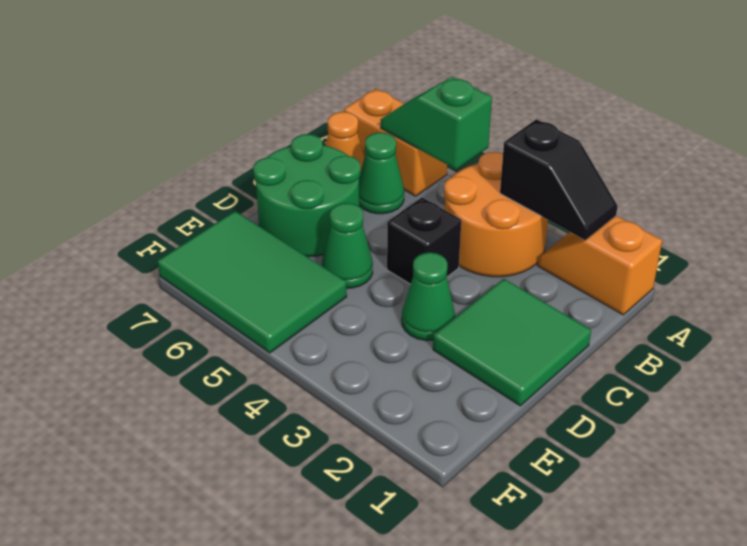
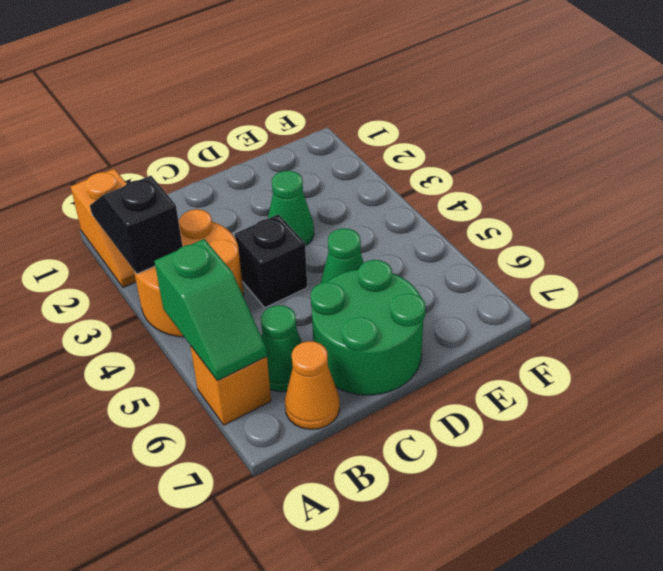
orange brick A6:A7 level 1 -> orange brick A6 level 1
green tile C1:D2 level 1 -> none
green tile E5:F7 level 1 -> none

